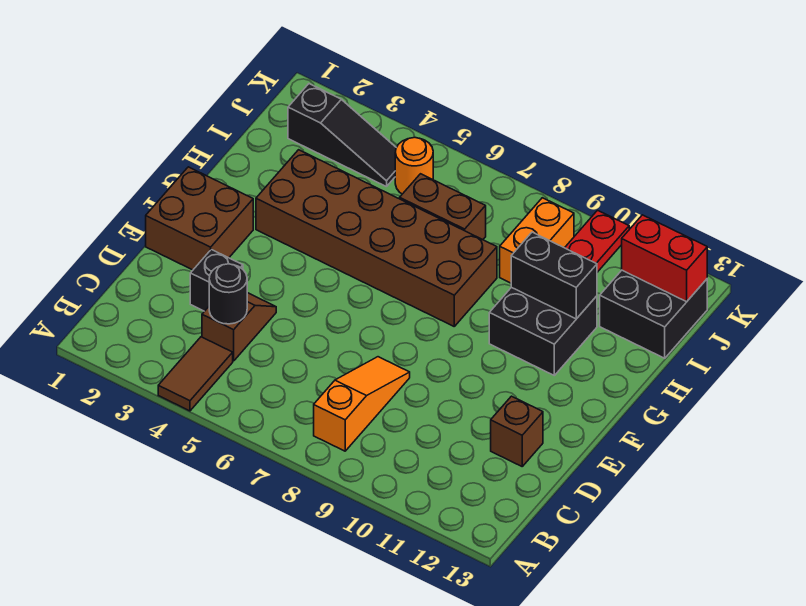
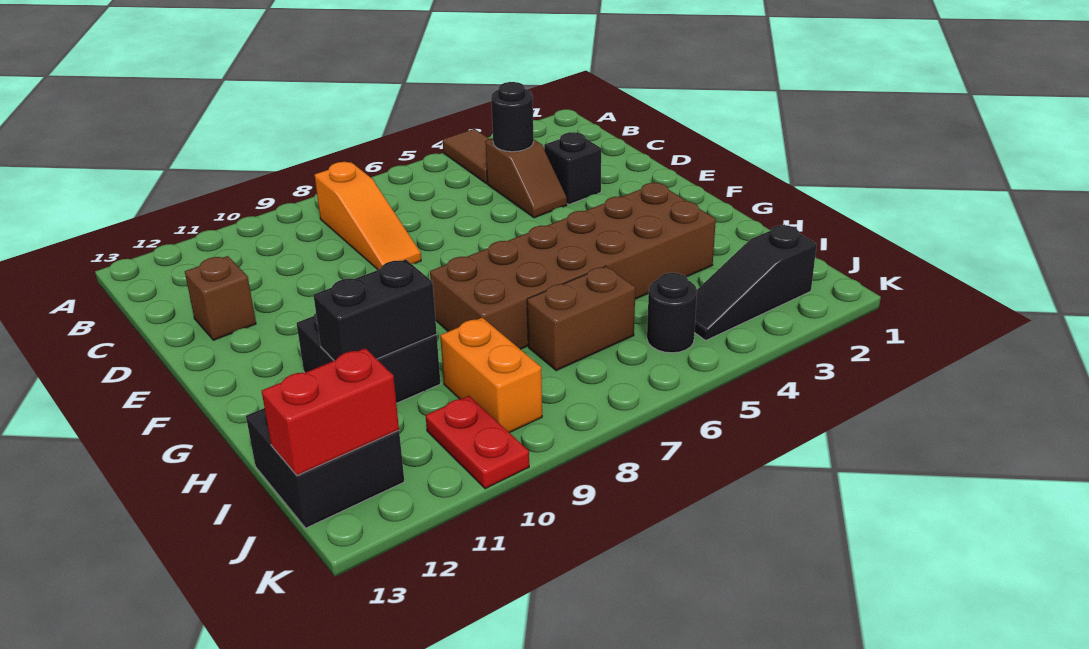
brown brick E1:F2 level 1 -> none
orange round brick J5 level 1 -> black round brick J5 level 1

